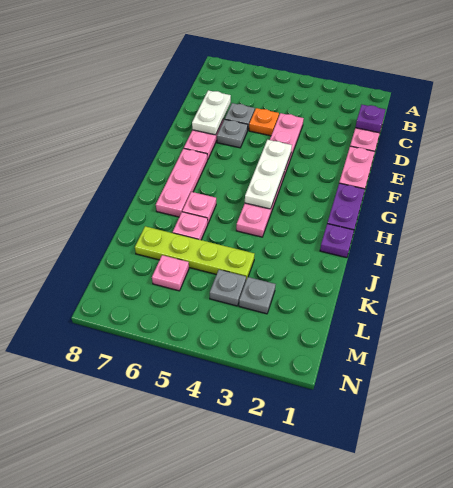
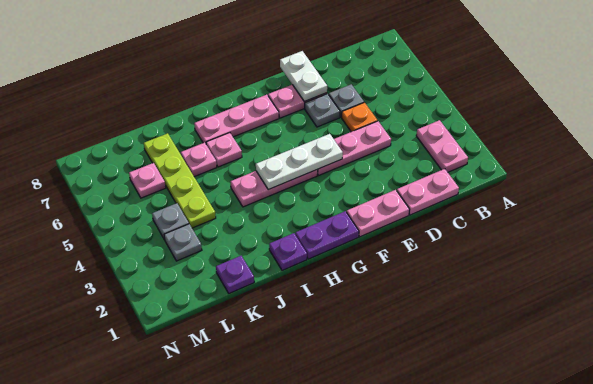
none -> pink plate B2:B3 level 1
purple plate C1 level 2 -> purple plate K1 level 1
white plate D7:E7 level 2 -> white plate E7:E8 level 2

